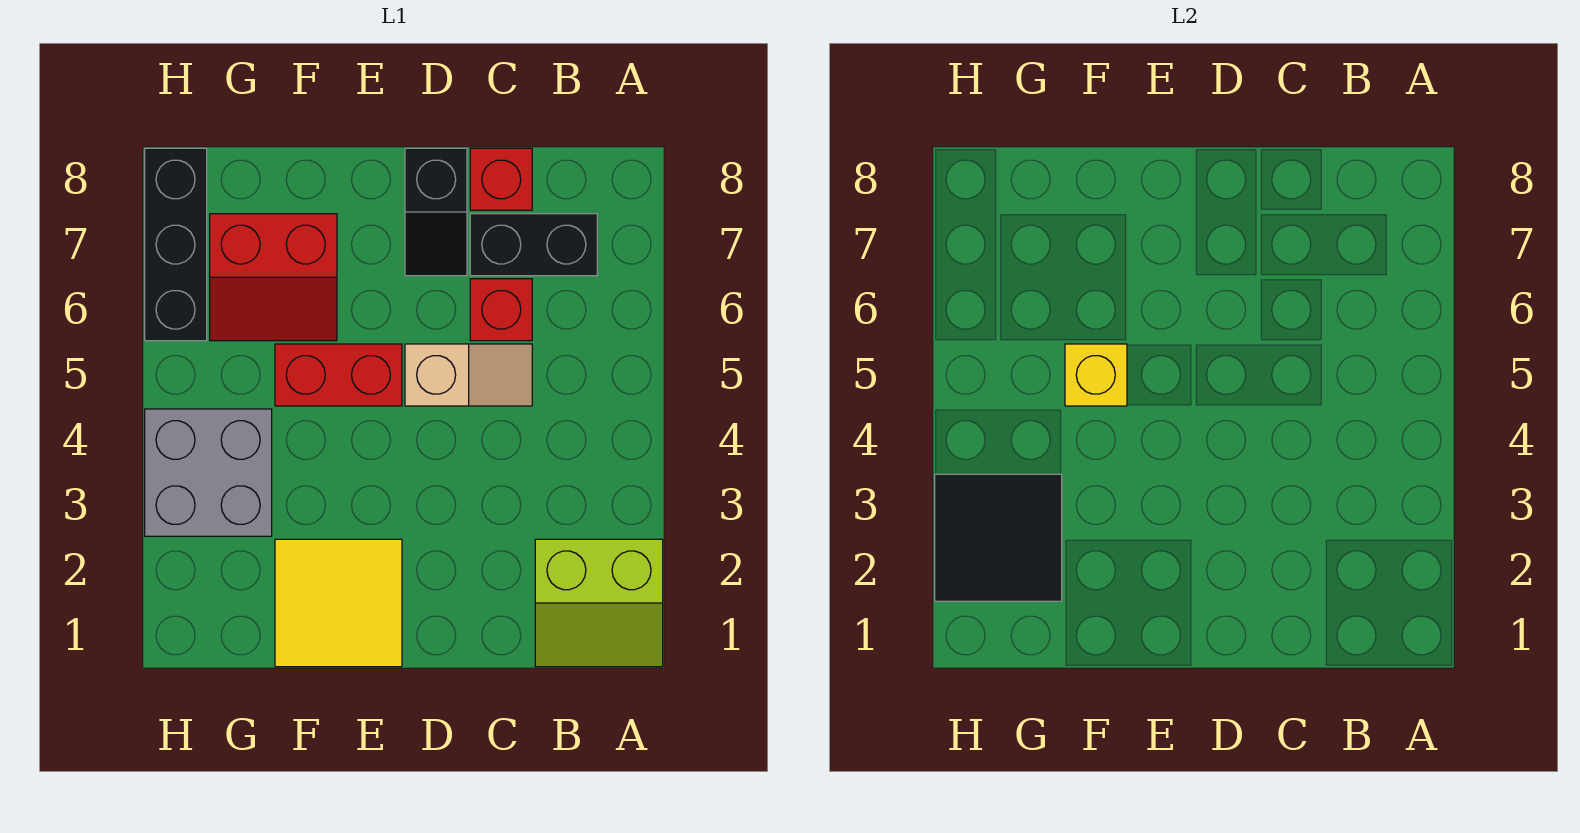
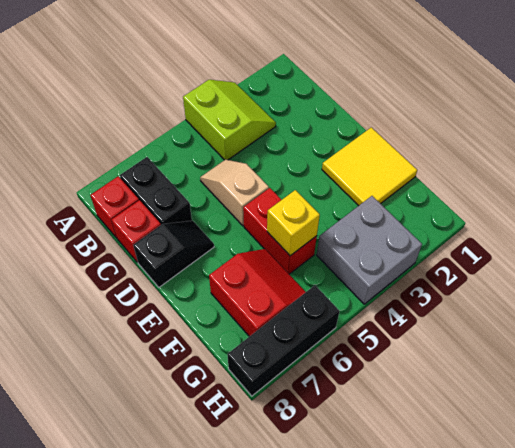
lime slope A1:B2 level 1 top 2 -> lime slope A3:B4 level 1 top 4
red brick C6 level 1 -> red brick B8 level 1
black tile G2:H3 level 2 -> none

